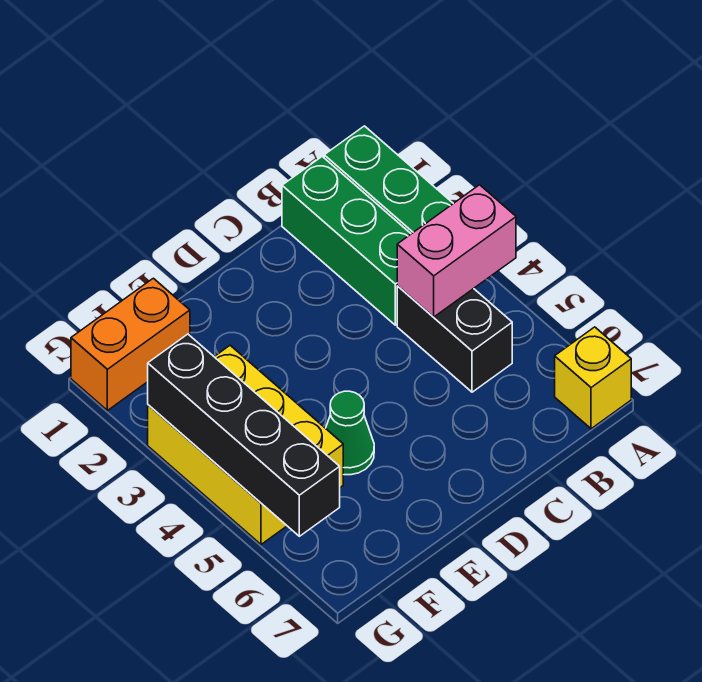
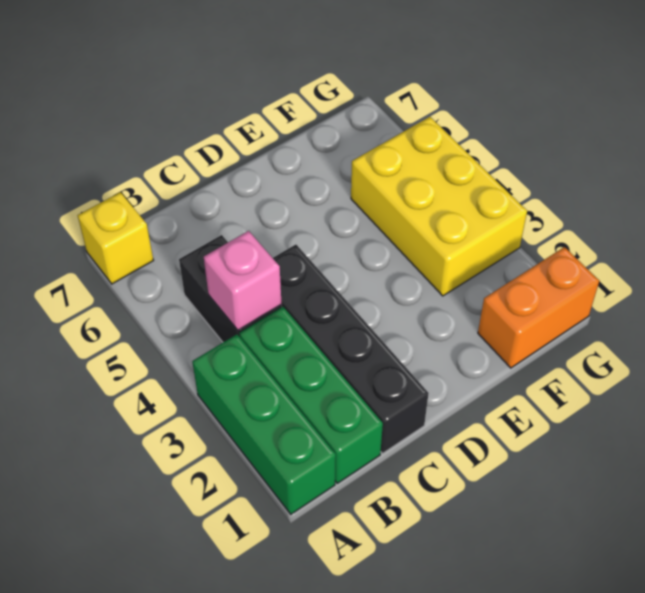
pink brick A4:B4 level 2 -> pink brick B4 level 2
green cone E5 level 1 -> none
black brick G3:G6 level 2 -> black brick C1:C4 level 1

